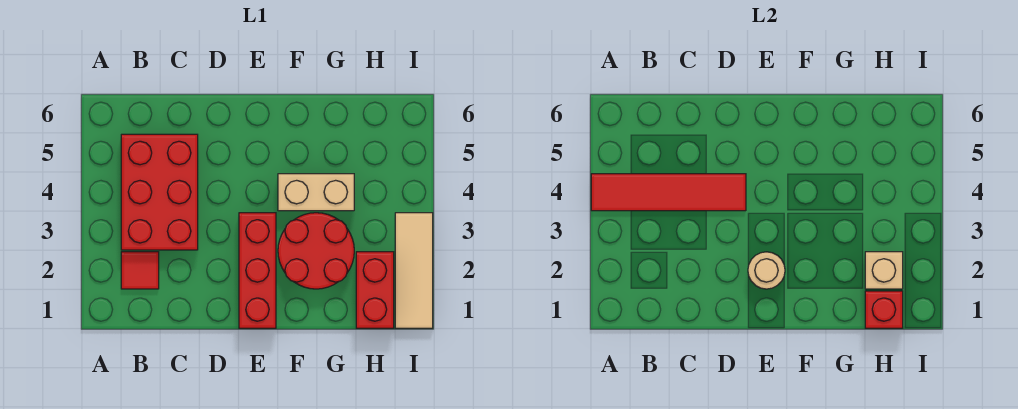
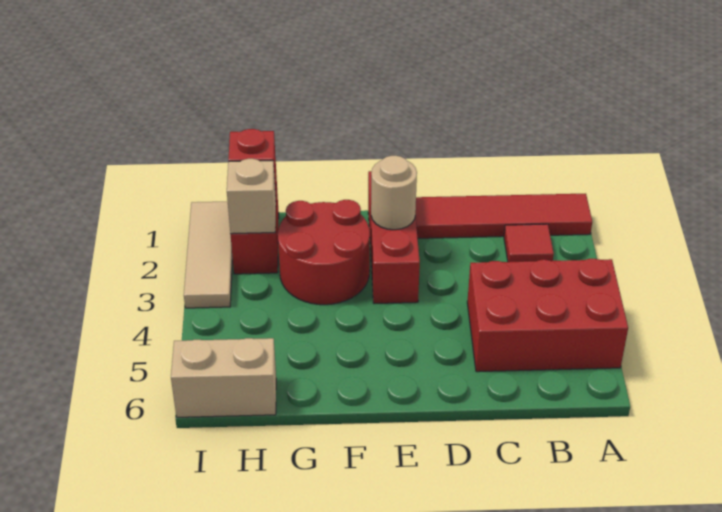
red tile A4:D4 level 2 -> red tile A1:D1 level 1
red brick B3:C5 level 1 -> red brick A4:C5 level 1
tan brick F4:G4 level 1 -> tan brick H6:I6 level 1

